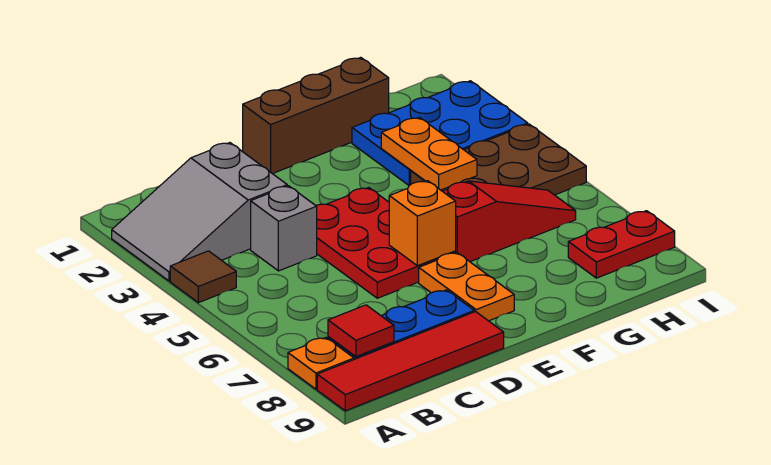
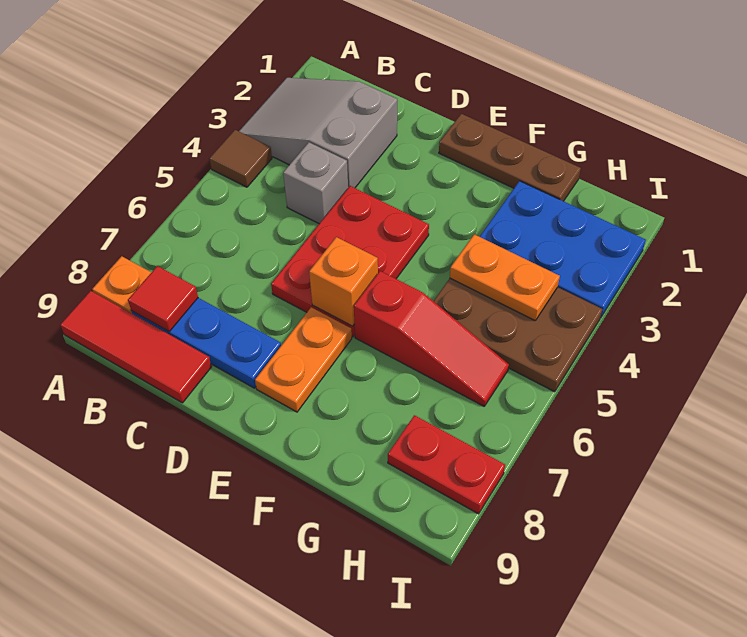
red tile A9:D9 level 1 -> red tile A9:C9 level 1
brown brick E1:G1 level 1 -> brown plate E1:G1 level 1
orange plate G3:G4 level 2 -> orange plate G4:H4 level 2

